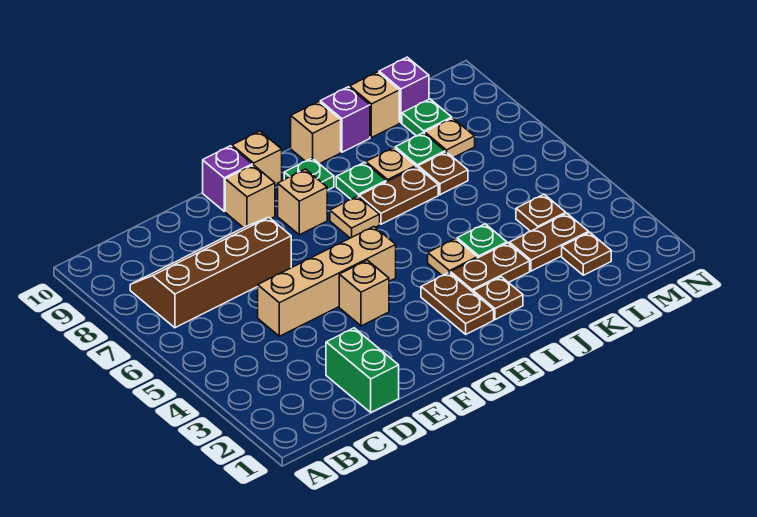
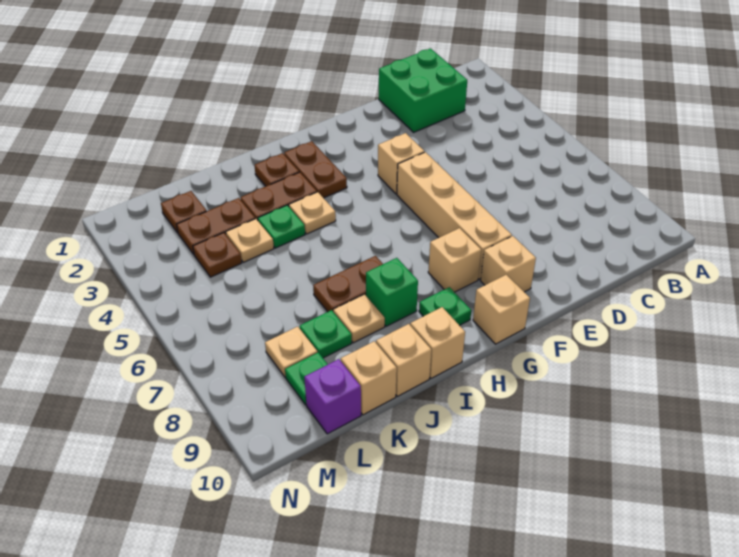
brown slope B7:E8 level 1 top 7 -> none
green brick D1:D2 level 1 -> green brick C1:D2 level 1
tan brick D5:G5 level 1 -> tan brick F5:F8 level 1
purple brick F10 level 1 -> none
tan plate H7 level 1 -> tan plate K4 level 1
green plate I8 level 1 -> green brick I8 level 1
purple brick J10 level 1 -> tan brick J10 level 1
brown plate K7 level 1 -> none

